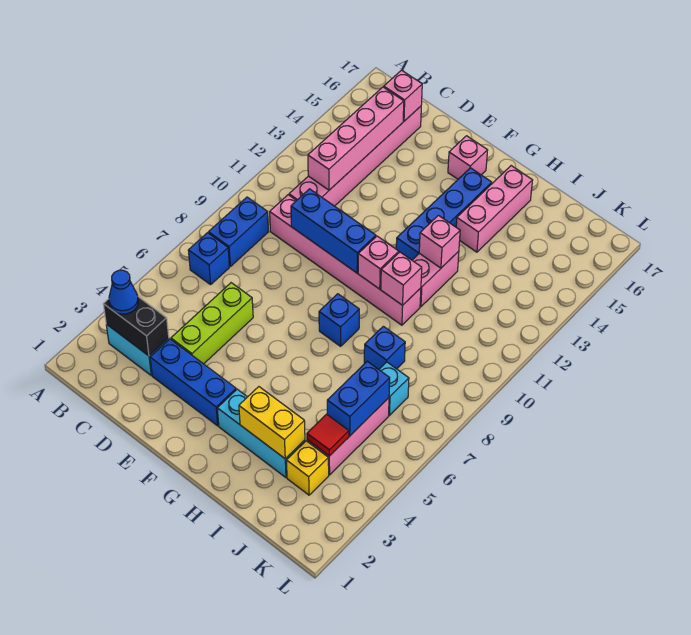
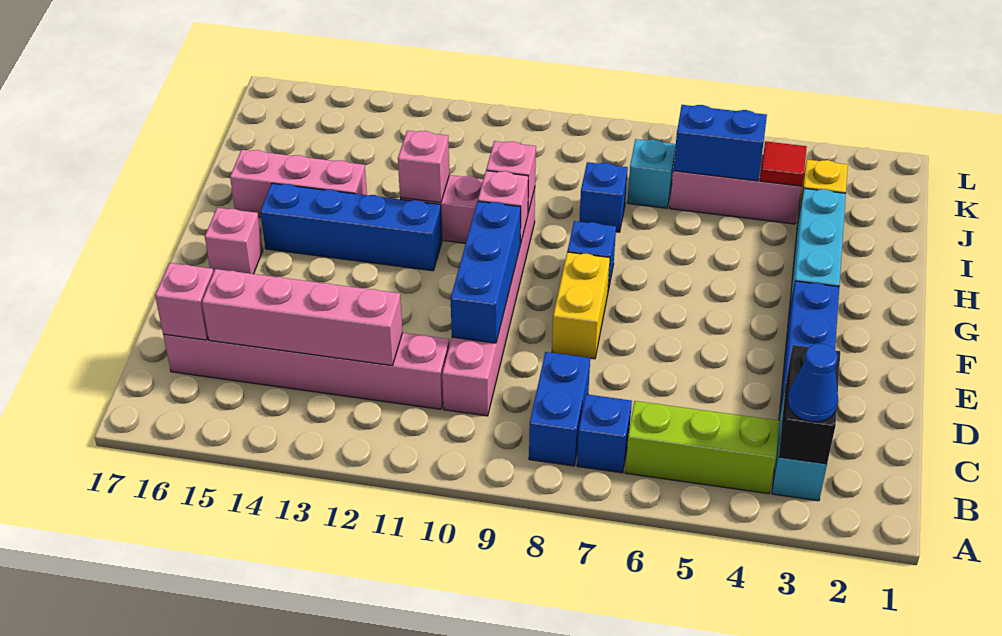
blue brick B8:B9 level 1 -> blue brick B8:C8 level 1
lime brick D4:D6 level 1 -> lime brick B4:B6 level 1
yellow brick H3:I3 level 2 -> yellow brick E8:F8 level 1

